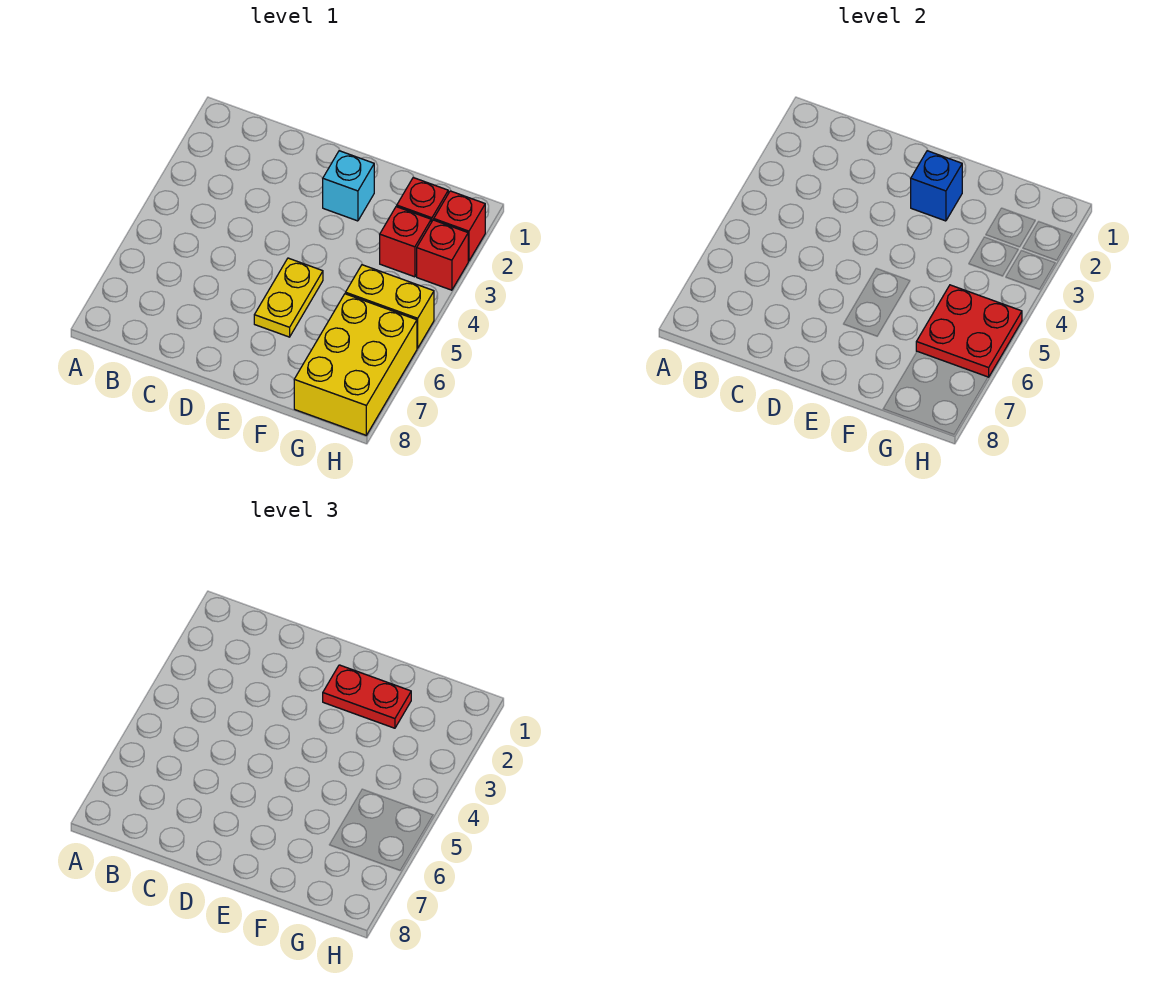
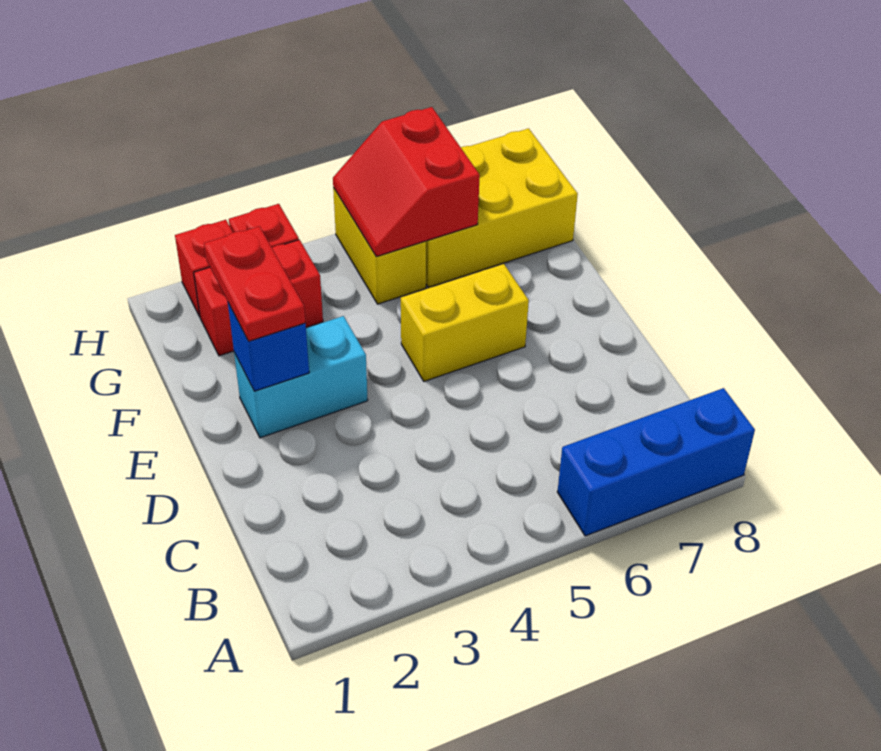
none -> blue brick A6:A8 level 1
cyan brick E2 level 1 -> cyan brick E2:E3 level 1
yellow plate E5:E6 level 1 -> yellow brick E5:E6 level 1
red plate G5:H6 level 2 -> red slope G5:H6 level 2 top 6

